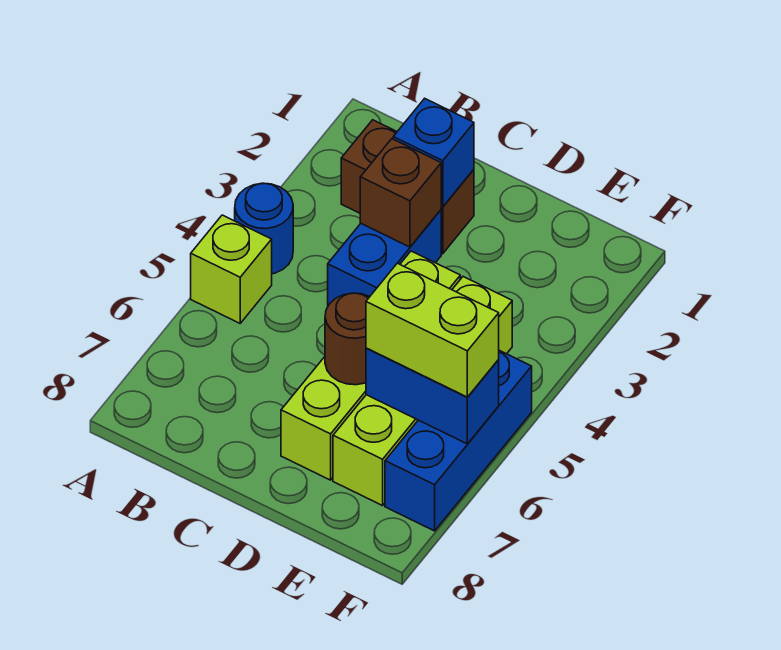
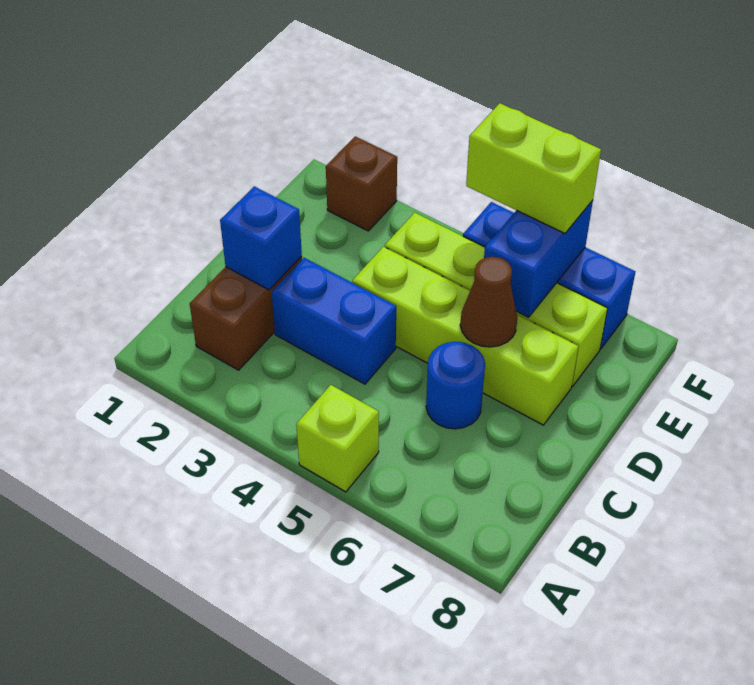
blue round brick A4 level 1 -> blue round brick C6 level 1
brown brick C3 level 2 -> brown brick F2 level 1
brown round brick D6 level 2 -> brown cone D6 level 2
lime brick E6:F6 level 3 -> lime brick F5:F6 level 3

